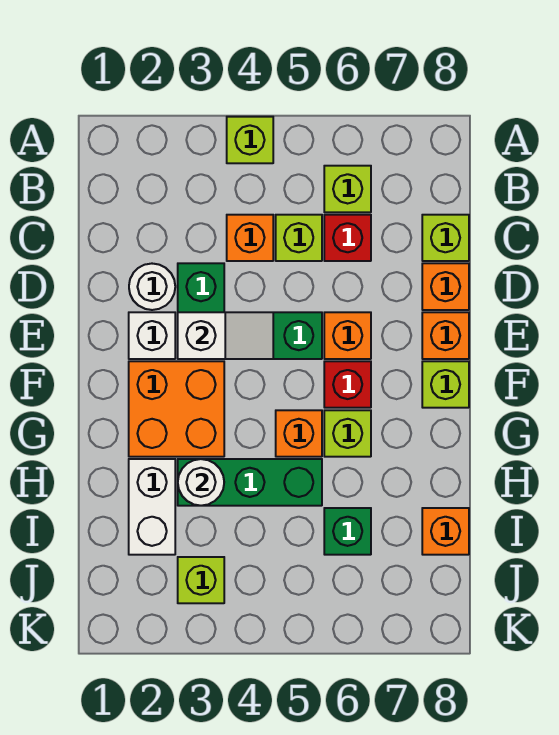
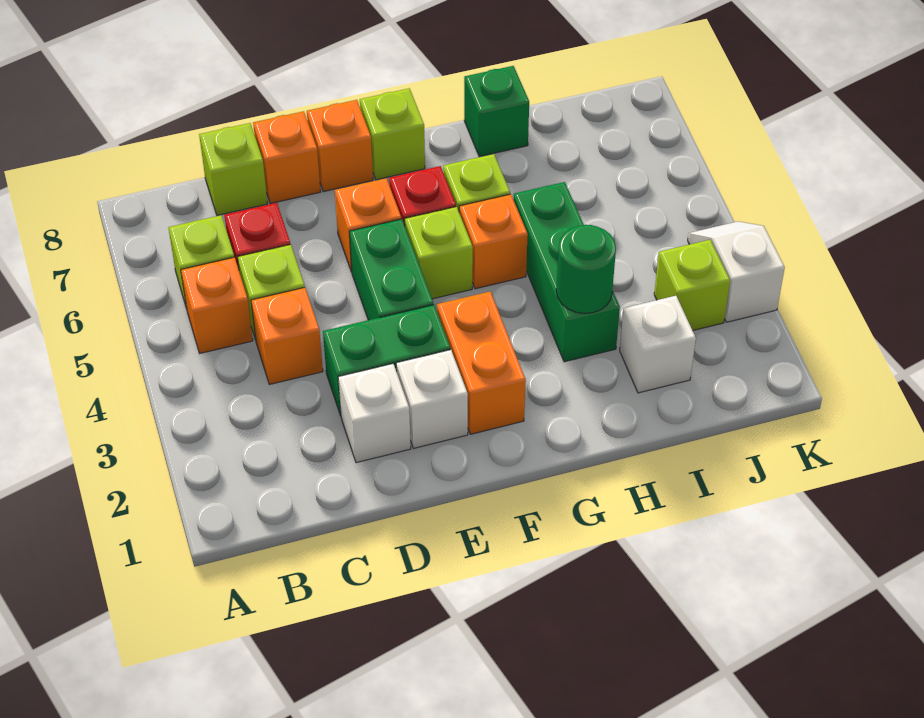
lime brick A4 level 1 -> lime brick F5 level 1
white round brick D2 level 1 -> white brick D2 level 1
white slope E3:E4 level 2 top 3 -> white slope K3:K4 level 1 top 3
orange brick F2:G3 level 1 -> orange brick F2:F3 level 1
white brick H2:I2 level 1 -> white brick I2 level 1
white round brick H3 level 2 -> green round brick H3 level 2
green brick I6 level 1 -> green brick H8 level 1
orange brick I8 level 1 -> orange brick B5 level 1

